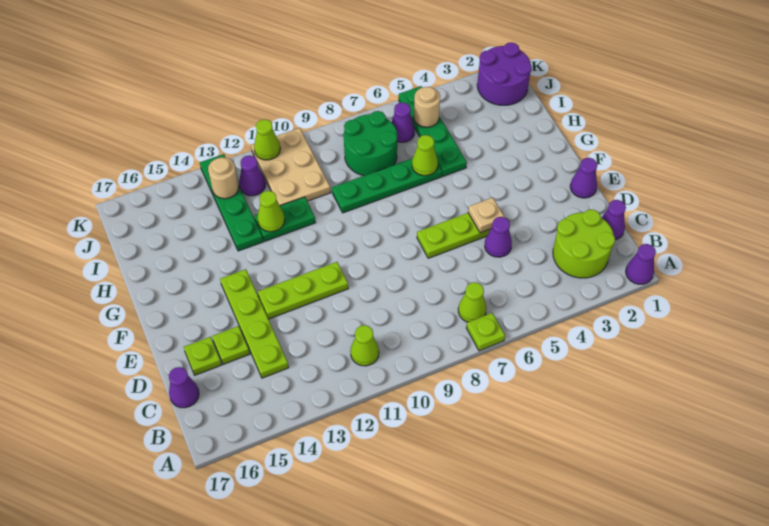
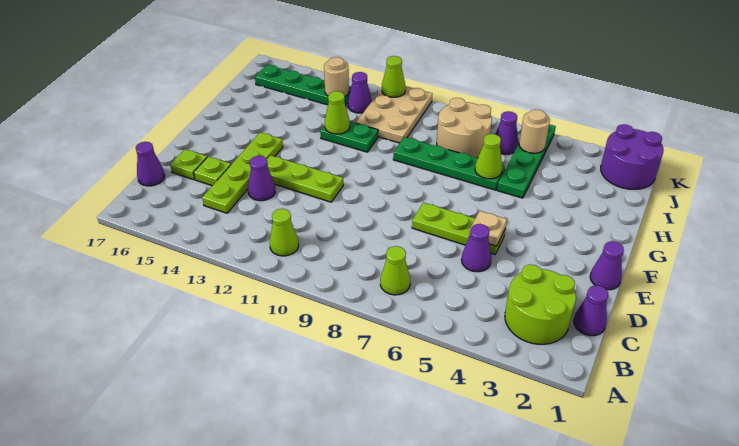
purple cone A1 level 1 -> purple cone D13 level 1
lime plate A7 level 1 -> none
green plate H13:K13 level 1 -> green plate J13:J16 level 1
green round brick I7:J8 level 1 -> tan round brick I7:J8 level 1

